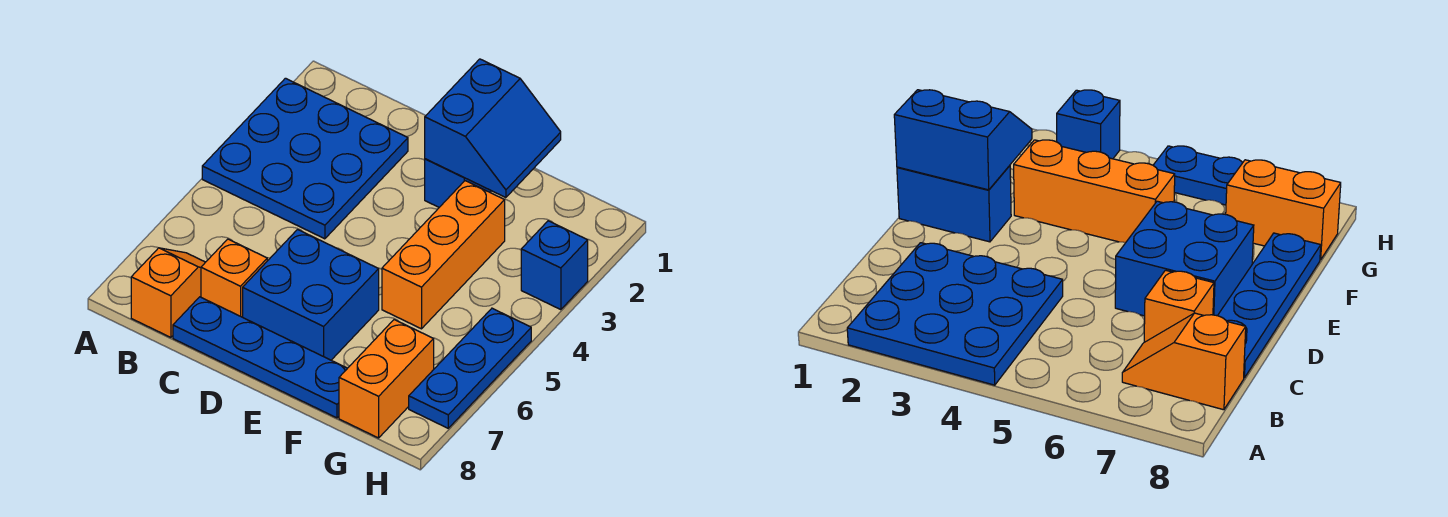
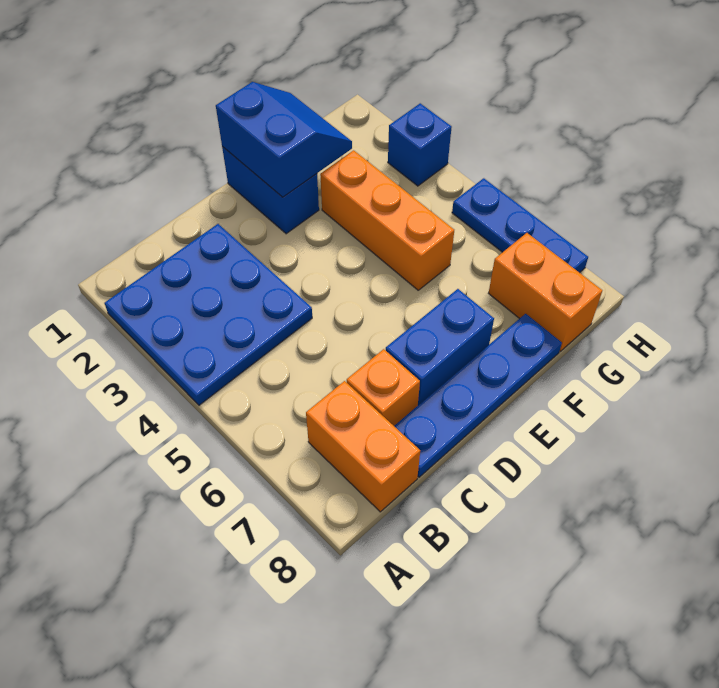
orange slope B7:B8 level 1 top 8 -> orange brick B7:B8 level 1
blue brick D6:E7 level 1 -> blue brick D7:E7 level 1

